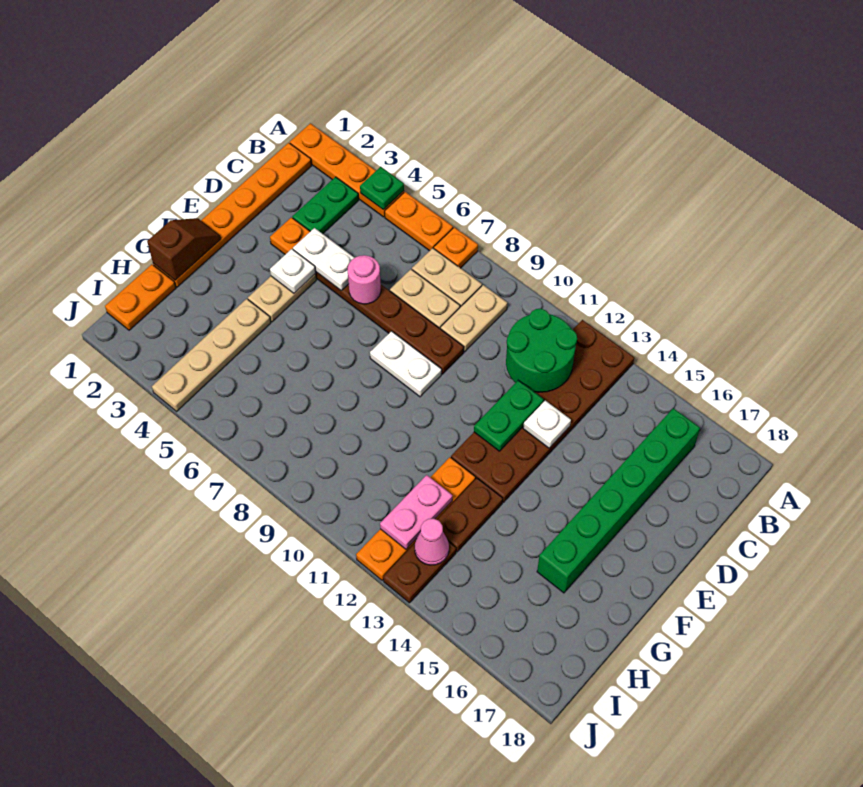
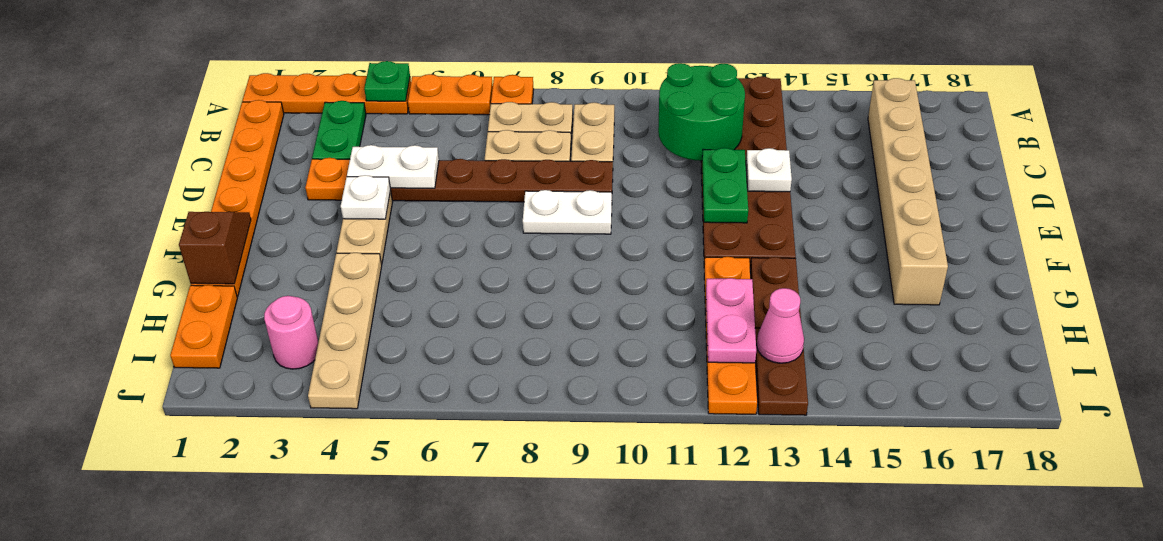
green brick B16:G16 level 1 -> tan brick B16:G16 level 1
pink round brick D6 level 2 -> pink round brick I3 level 1

